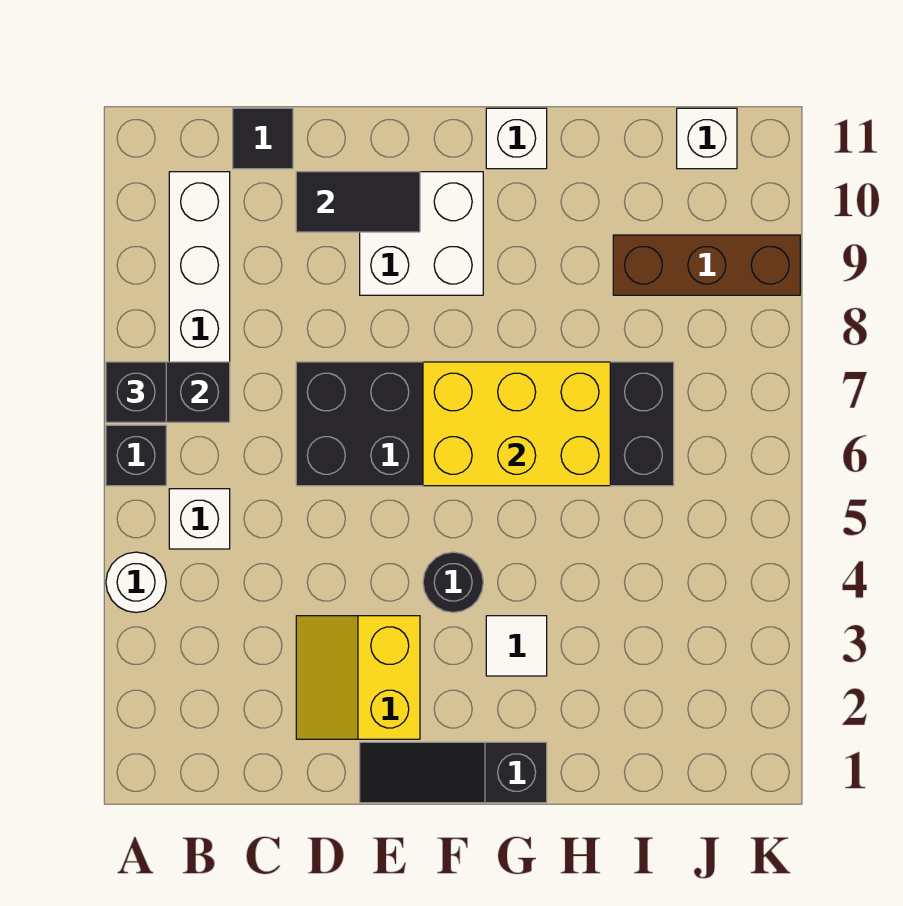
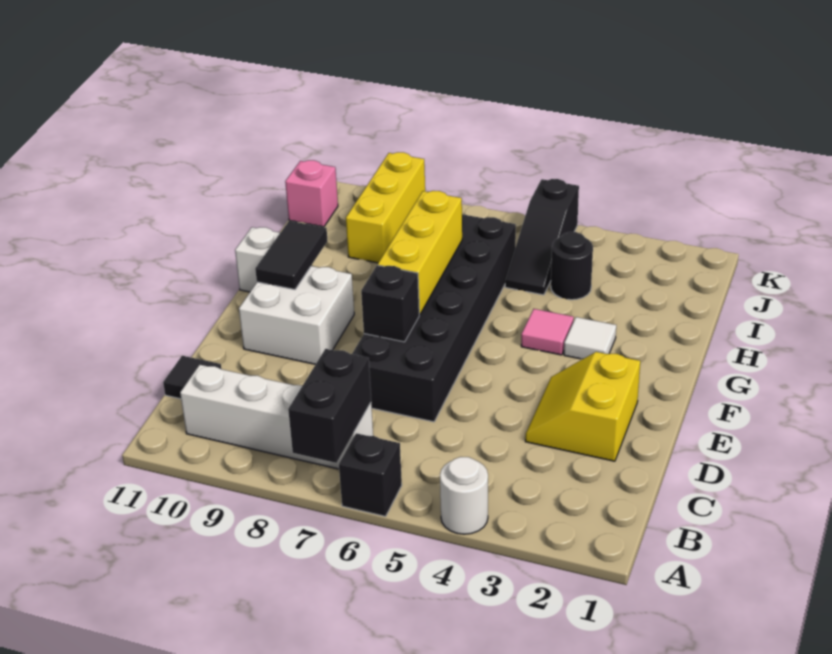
black brick A7 level 3 -> black brick E7 level 2
white brick B5 level 1 -> none
yellow slope D2:E3 level 1 top E -> yellow slope D2:E3 level 1 top 2
black tile D10:E10 level 2 -> black tile F10:G10 level 2
black slope E1:G1 level 1 top G -> black slope I5:K5 level 1 top K
black round brick F4 level 1 -> black round brick I4 level 1
yellow brick F6:H7 level 2 -> yellow brick F7:H7 level 2
none -> pink tile G4 level 1
brown brick I9:K9 level 1 -> yellow brick I9:K9 level 1
white brick J11 level 1 -> pink brick J11 level 1

